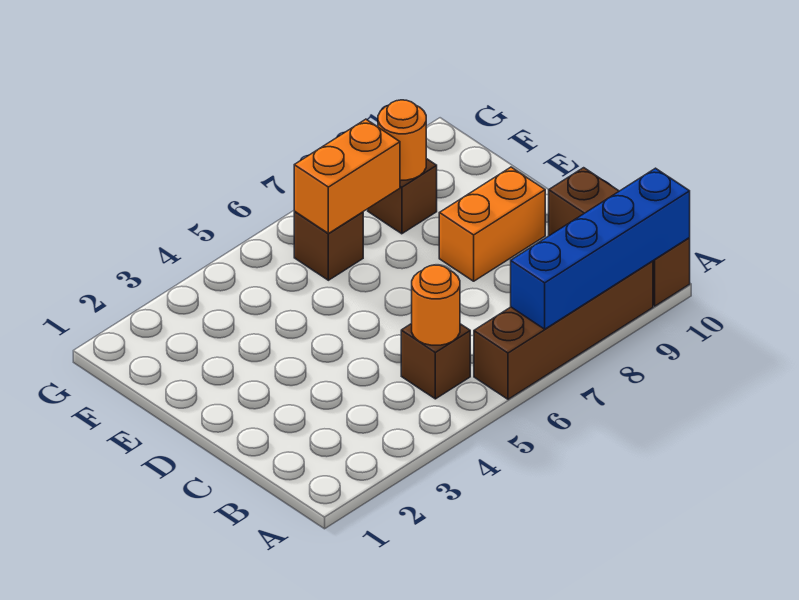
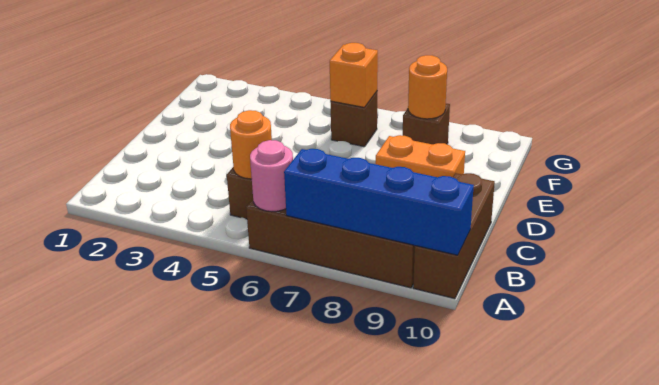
none -> pink round brick A6 level 2
orange brick F6:F7 level 2 -> orange brick F6 level 2

